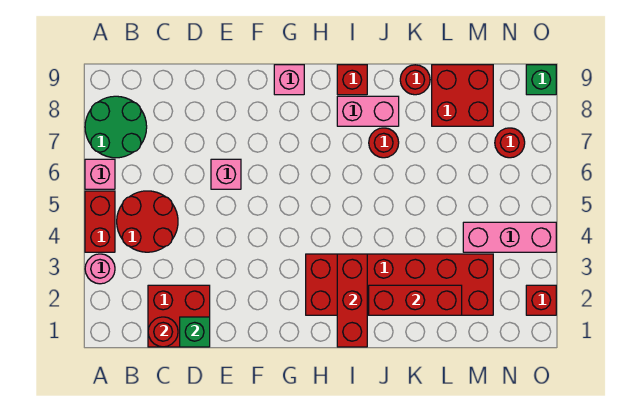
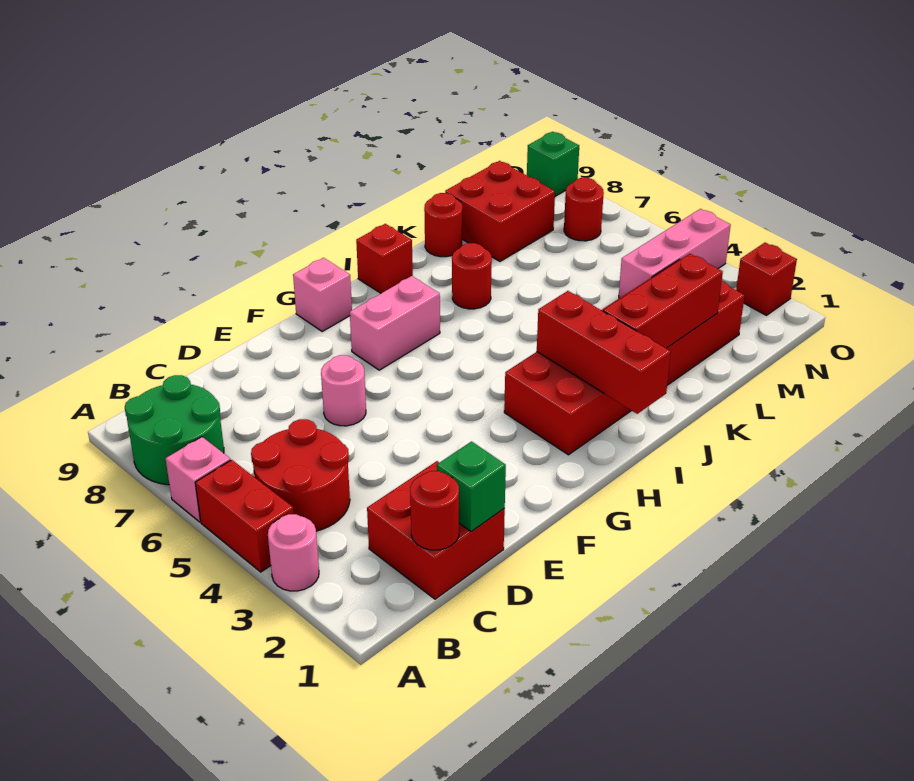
pink brick E6 level 1 -> pink round brick E6 level 1
pink brick I8:J8 level 1 -> pink brick G7:H7 level 1

